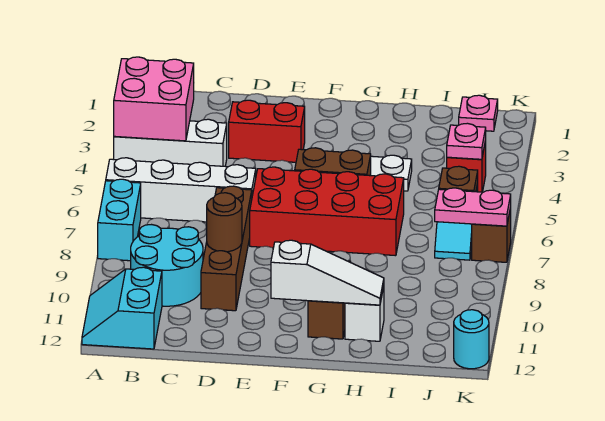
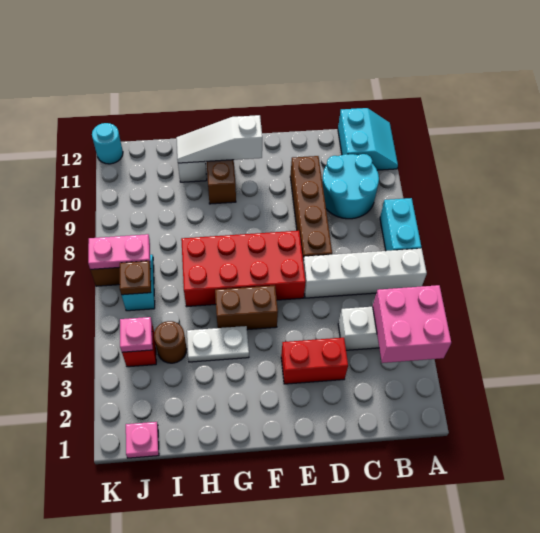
brown round brick D9 level 2 -> brown round brick I4 level 1

